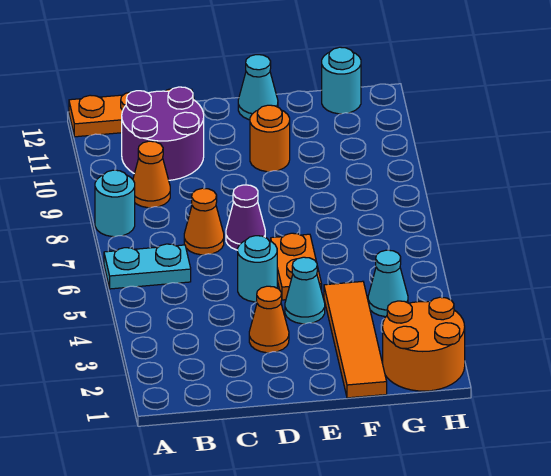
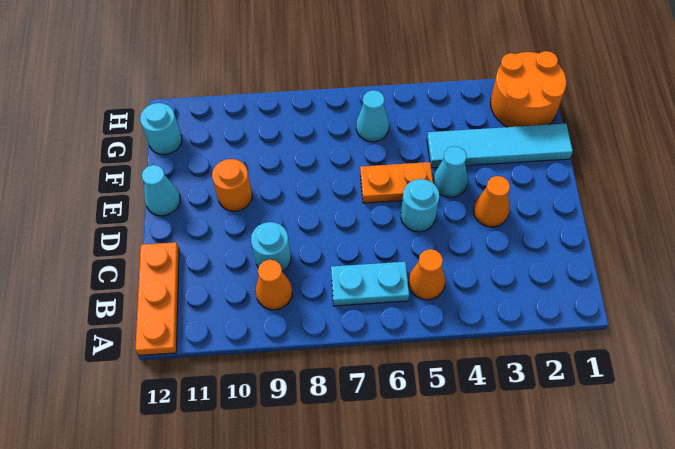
cyan plate A6:B6 level 1 -> cyan plate B6:B7 level 1
cyan round brick A8 level 1 -> cyan round brick C9 level 1
purple round brick B10:C11 level 1 -> none
orange cone C7 level 1 -> orange cone B5 level 1
purple cone D7 level 1 -> none
orange tile F1:F4 level 1 -> cyan tile F1:F4 level 1
cyan cone G4 level 1 -> cyan cone G6 level 1

